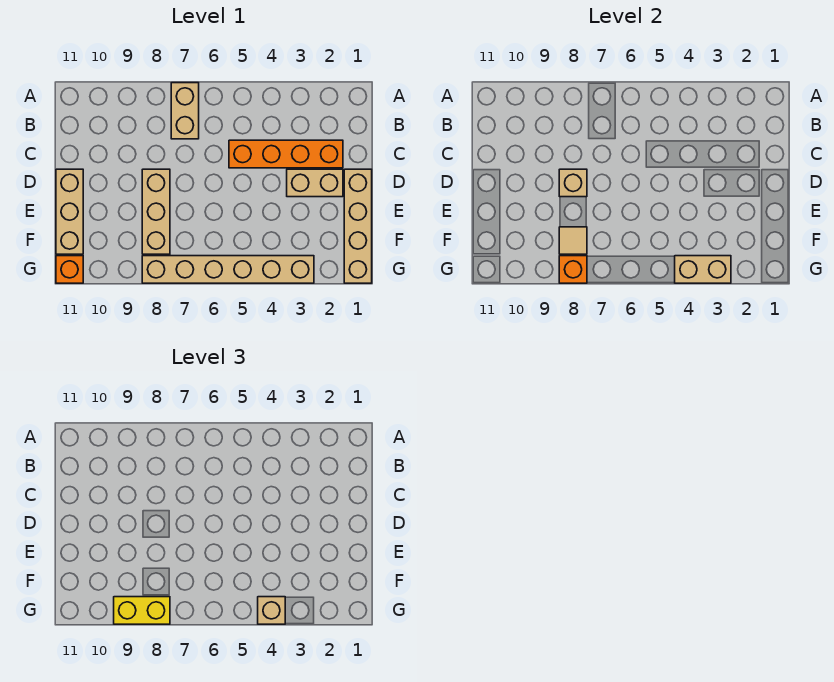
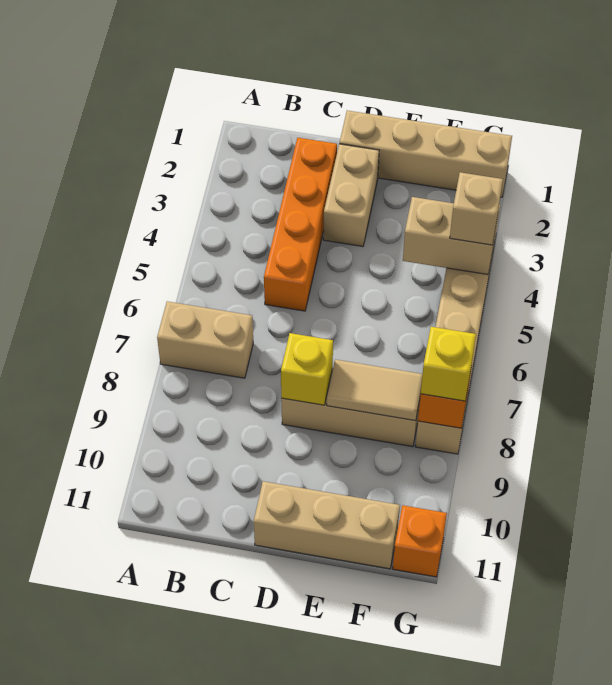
tan brick D8 level 2 -> yellow brick D8 level 2
tan tile F8 level 2 -> tan tile E8:F8 level 2
tan brick G3:G4 level 2 -> tan brick F4:G4 level 2
yellow brick G8:G9 level 3 -> yellow brick G8 level 3

